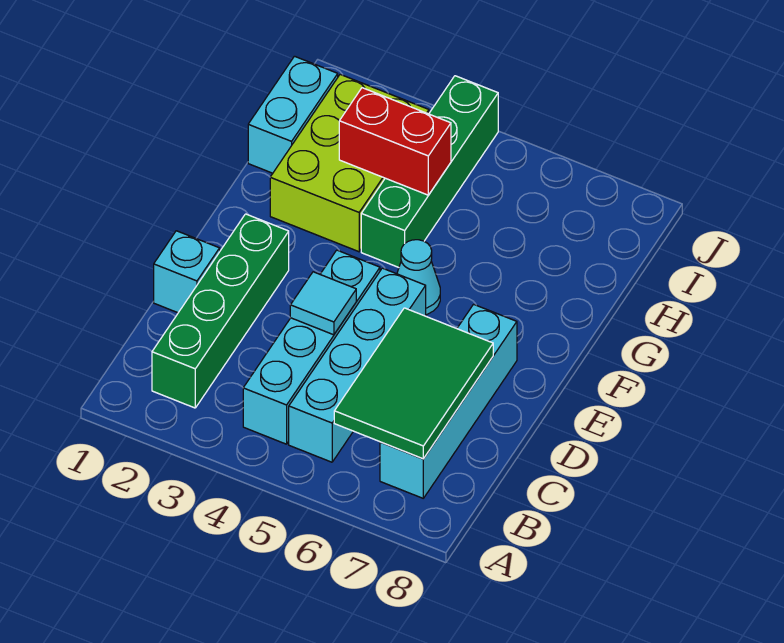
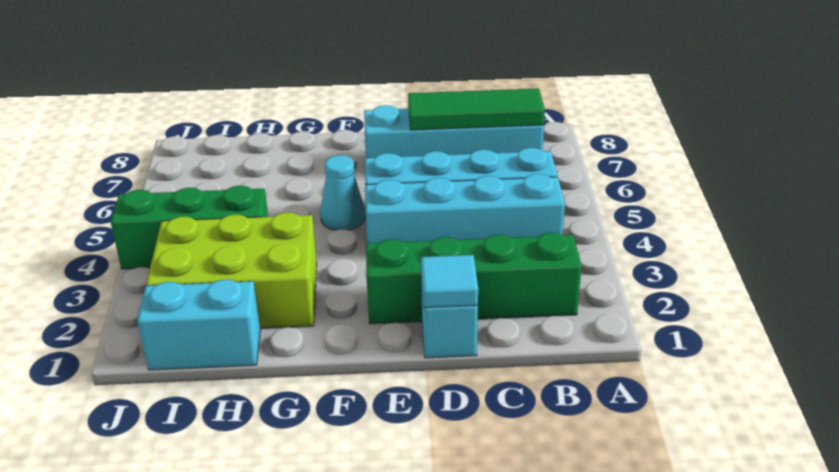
green tile B6:D7 level 2 -> green tile B7:D7 level 2
cyan tile D4 level 2 -> cyan tile D1 level 2
green brick G4:J4 level 1 -> green brick H4:J4 level 1
red brick H3:H4 level 2 -> none

